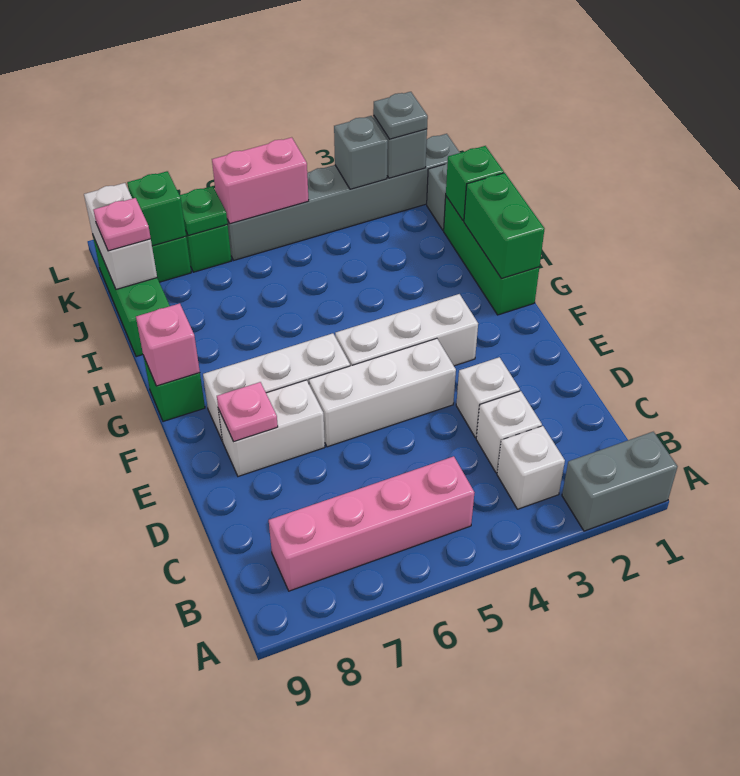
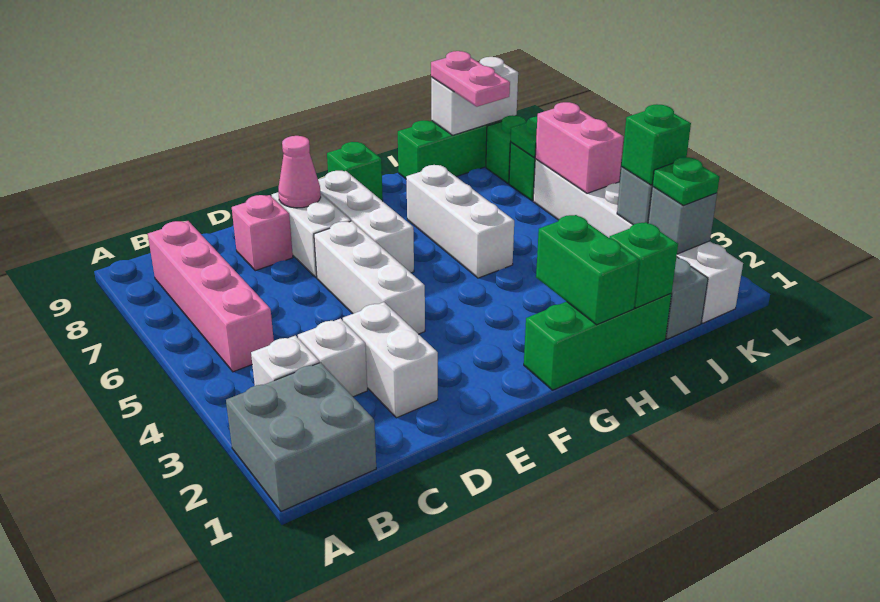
grey brick A1:A2 level 1 -> grey brick A1:B2 level 1
white brick D3 level 1 -> white brick D2:D3 level 1
pink plate E8 level 2 -> pink cone E8 level 2
white brick F3:F5 level 1 -> white brick H5:H7 level 1
green brick G1:H1 level 2 -> green brick H1:H2 level 2
pink brick G9 level 2 -> pink brick D8 level 1
pink plate J9 level 3 -> pink plate J8:J9 level 3
grey brick K1:K6 level 1 -> white brick K1:K6 level 1
grey plate K2 level 3 -> green plate K2 level 3
green brick K8 level 2 -> green brick K3 level 3

